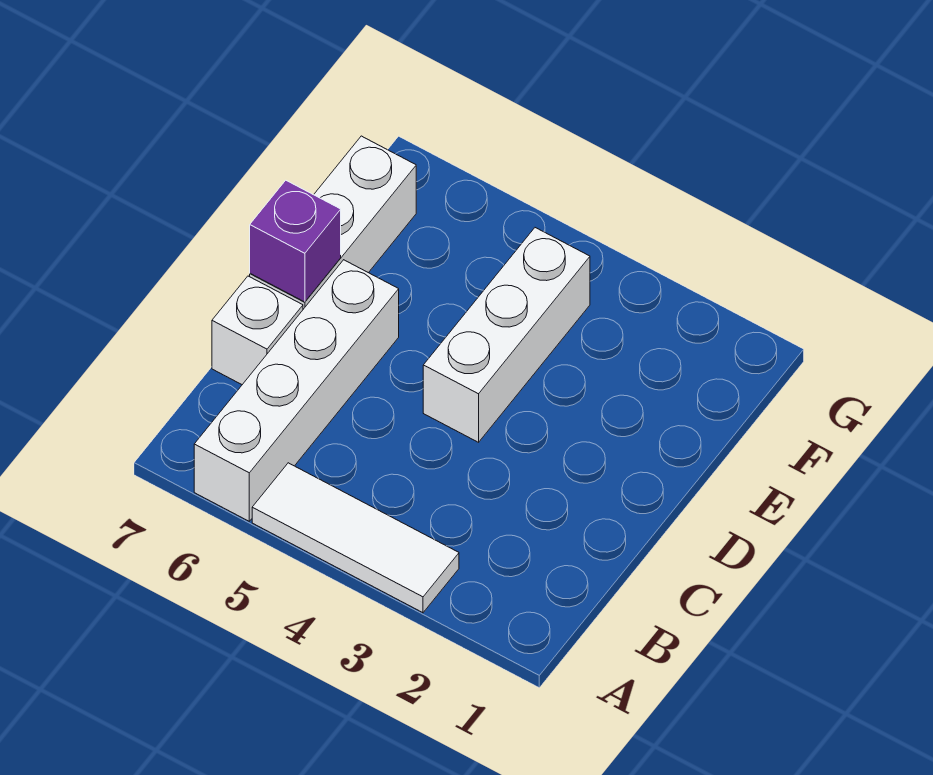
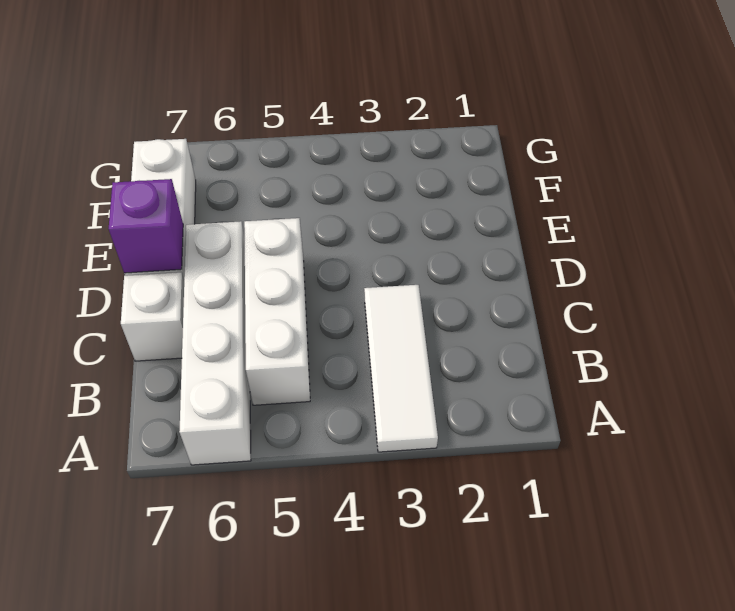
white tile A3:A5 level 1 -> white tile A3:C3 level 1
white brick D4:F4 level 1 -> white brick B5:D5 level 1

